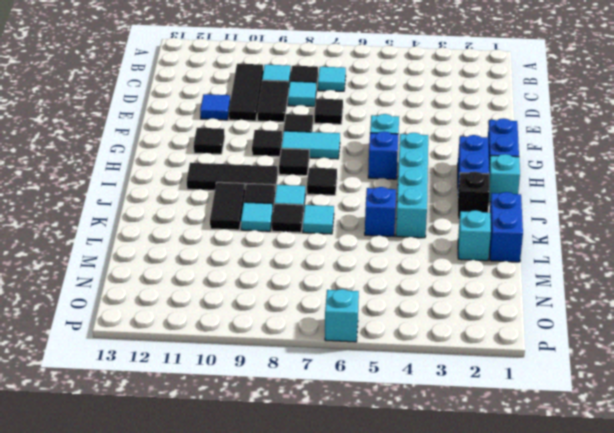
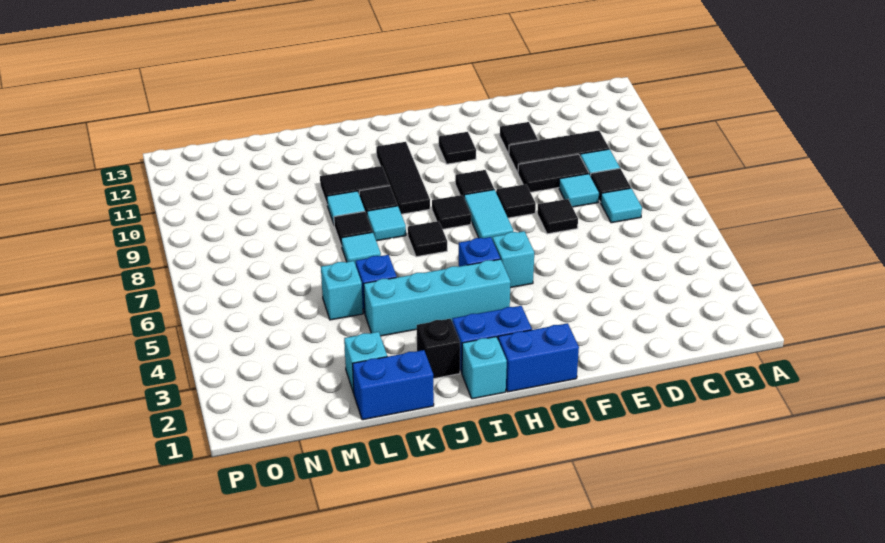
blue tile E11 level 1 -> black tile E11 level 1
cyan brick P6 level 1 -> cyan brick L5 level 1

